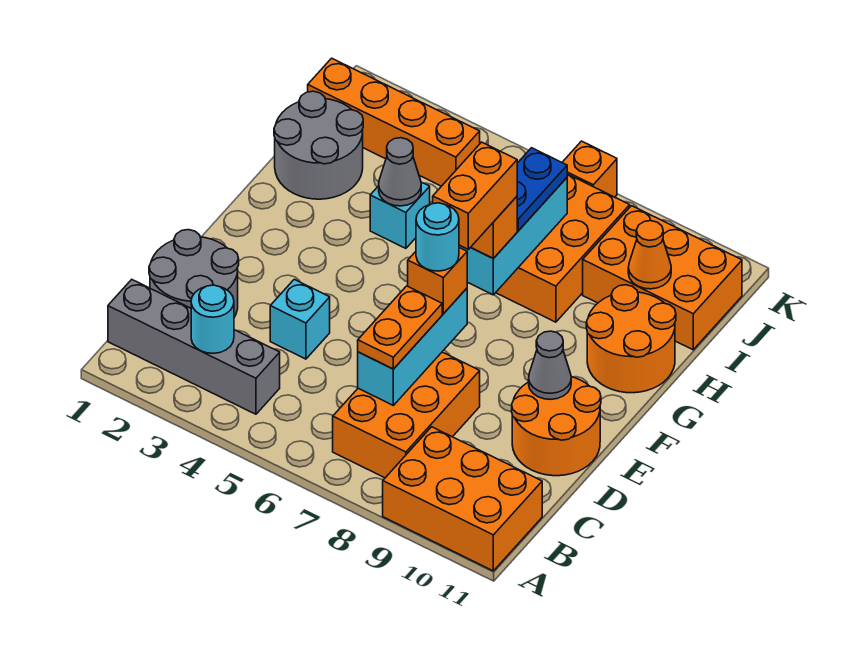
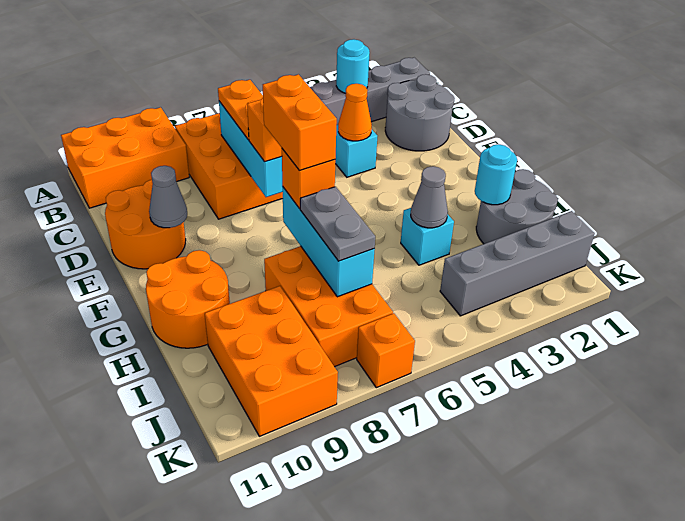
cyan round brick E7 level 4 -> cyan round brick H2 level 2
blue plate H7:I7 level 3 -> grey plate H7:I7 level 3
orange brick I9:J11 level 1 -> orange brick I9:K10 level 1
orange cone I10 level 2 -> orange cone D4 level 2
orange brick J1:J4 level 1 -> grey brick J1:J4 level 1

